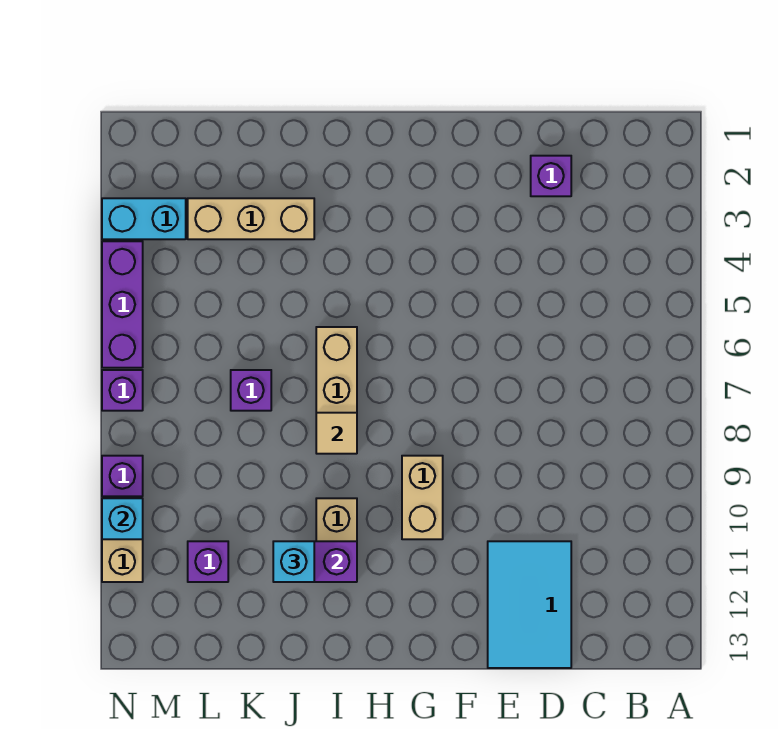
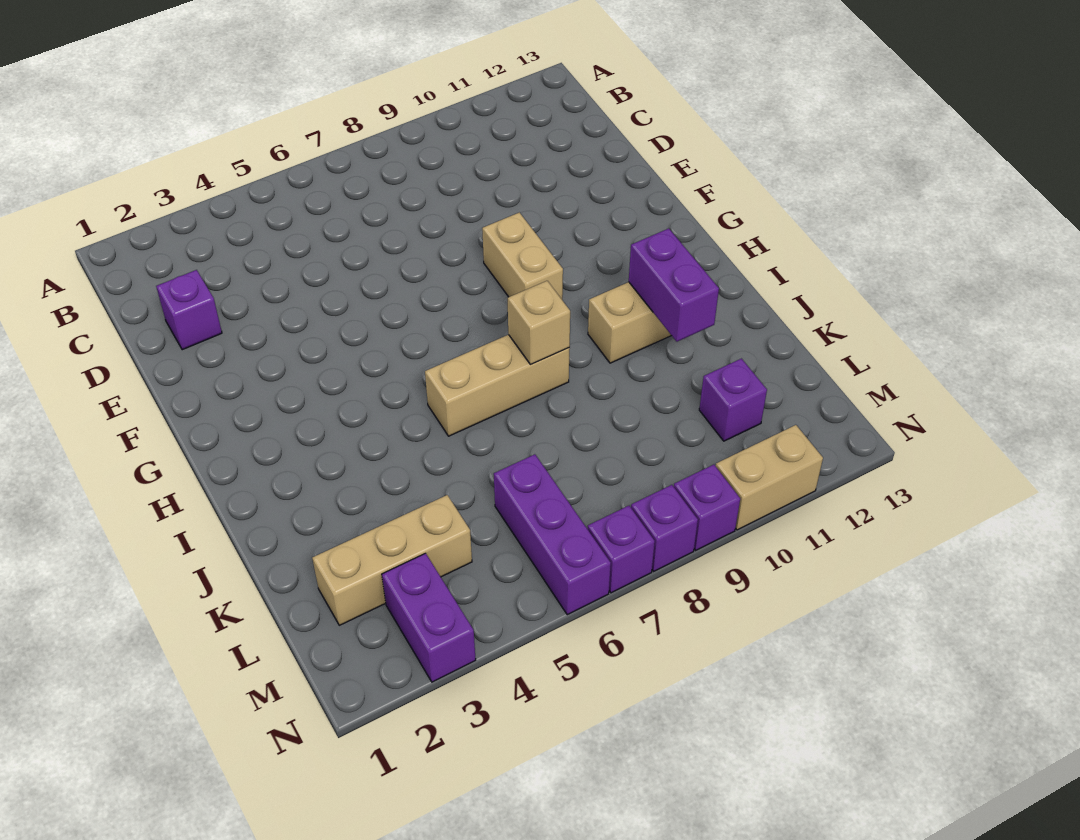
cyan tile D11:E13 level 1 -> none
tan brick G9:G10 level 1 -> tan brick F9:G9 level 1
tan tile I8 level 2 -> tan brick I8 level 2
tan brick J3:L3 level 1 -> tan brick L2:L4 level 1
cyan brick J11 level 3 -> none
purple brick K7 level 1 -> purple brick N8 level 1
cyan brick M3:N3 level 1 -> purple brick M3:N3 level 1
purple brick N4:N6 level 1 -> purple brick L6:N6 level 1
cyan brick N10 level 2 -> none

